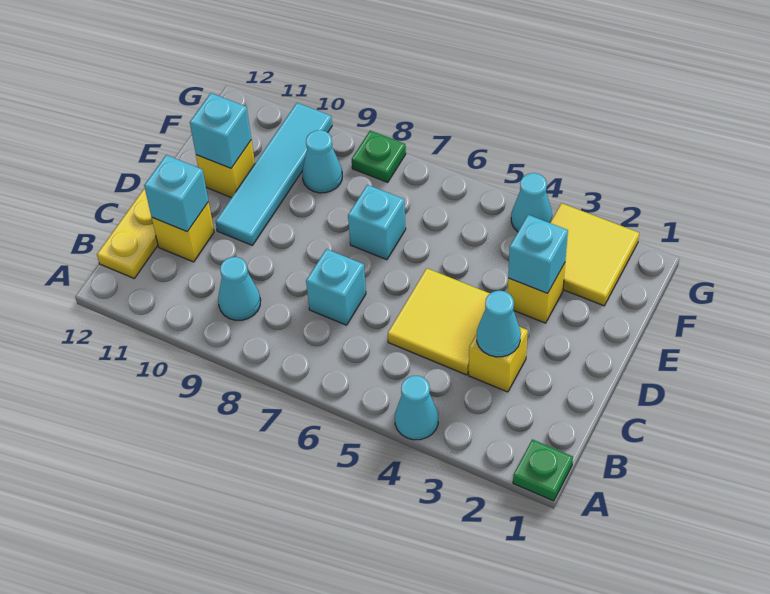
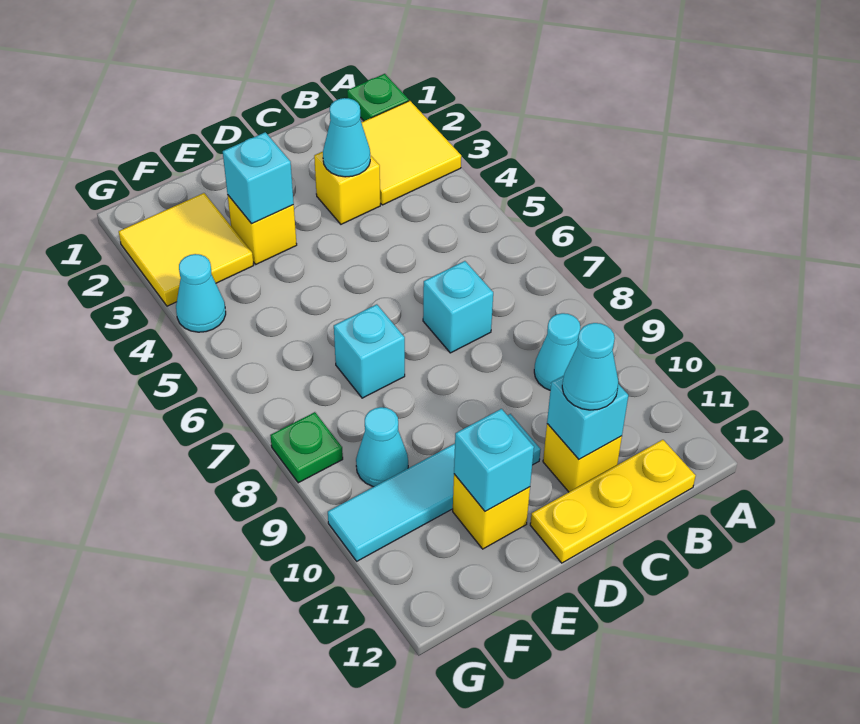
cyan cone A4 level 1 -> cyan cone C11 level 3
yellow tile C4:D5 level 1 -> yellow tile A2:B3 level 1

